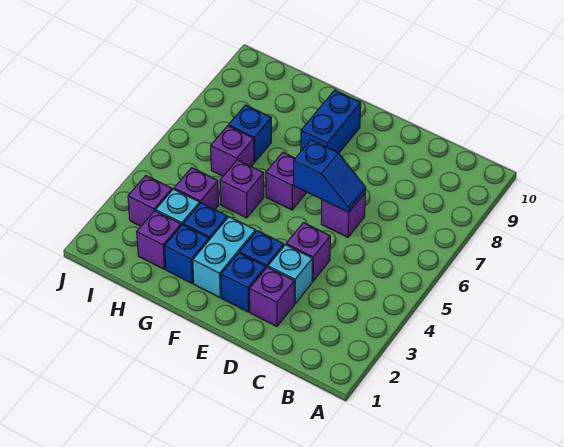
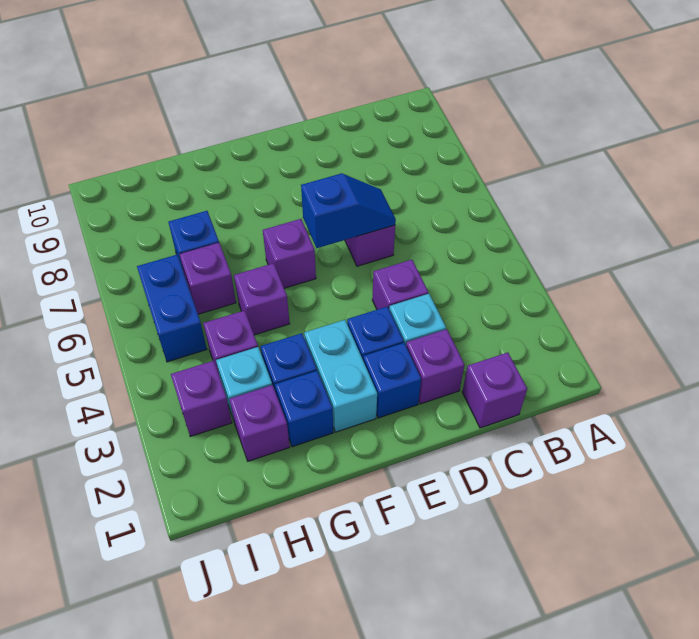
none -> purple brick C1 level 1
blue brick F8:F9 level 1 -> blue brick I5:I6 level 1

